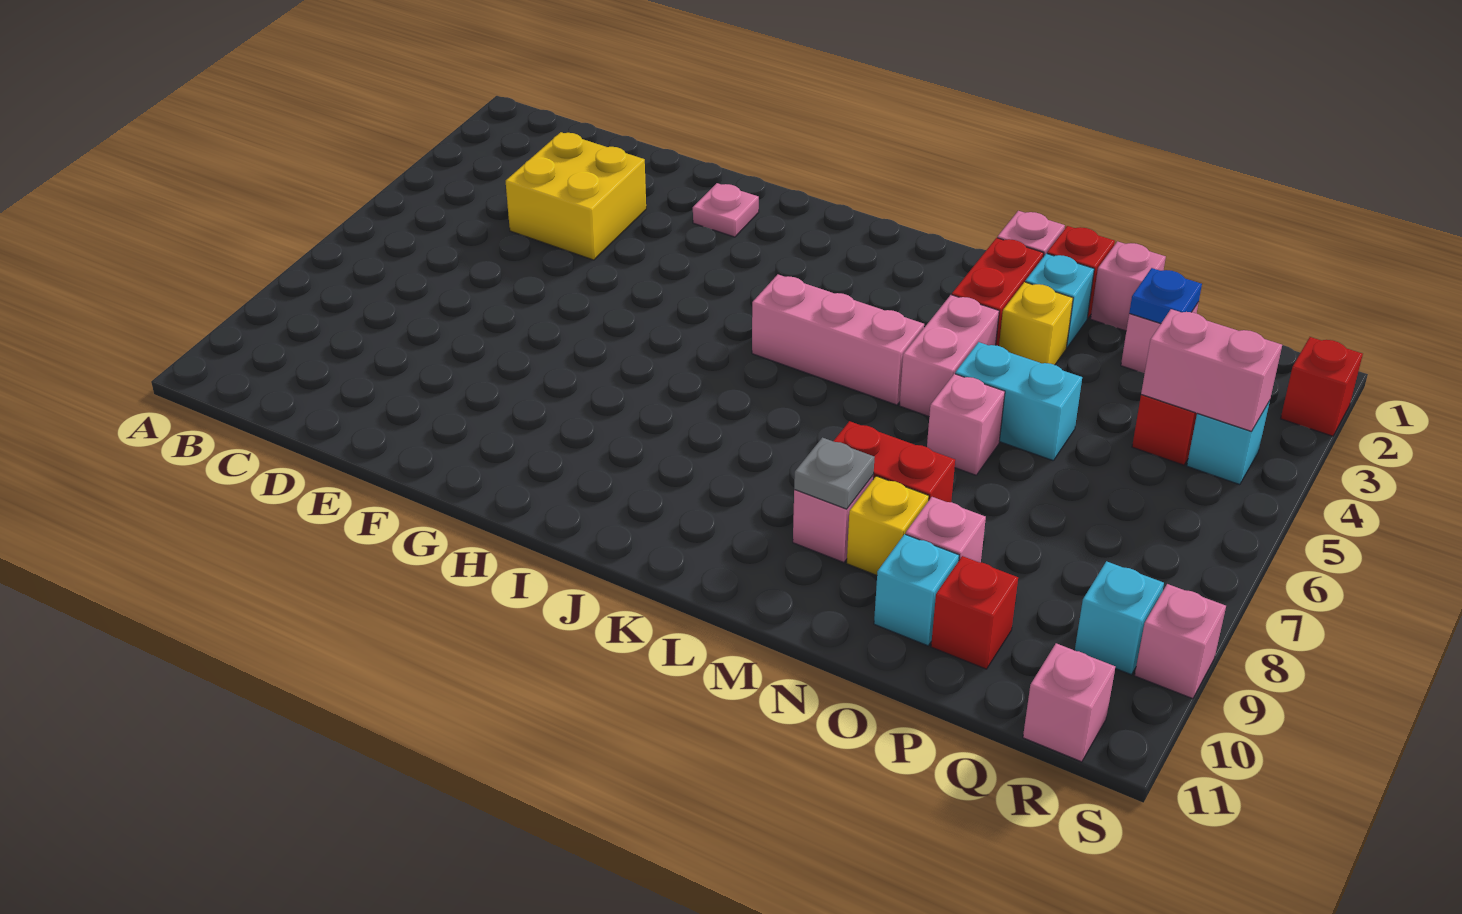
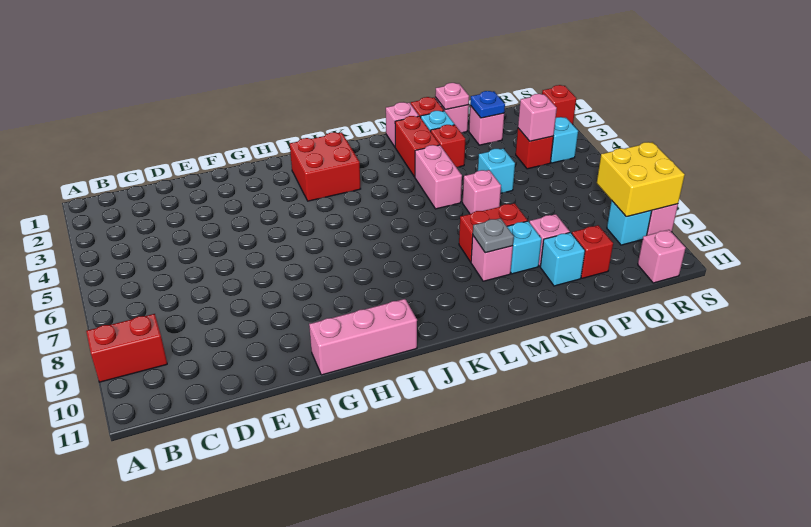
none -> red brick A9:B9 level 1
yellow brick D3:E4 level 1 -> yellow brick R8:S9 level 2
pink plate G2 level 1 -> pink plate O1 level 2
none -> red brick I2:J3 level 1
pink brick J5:L5 level 1 -> pink brick G11:I11 level 1
yellow brick N3 level 1 -> red brick N3 level 1
cyan brick N5:O5 level 1 -> cyan brick O5 level 1
yellow brick N9 level 1 -> cyan brick N9 level 1
pink brick Q4:R4 level 2 -> pink brick Q4 level 2

